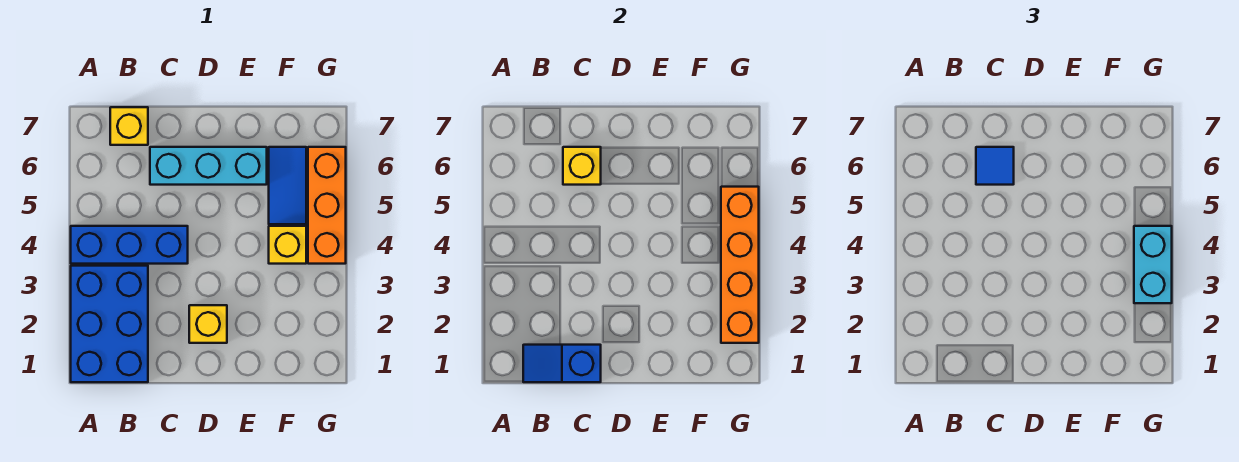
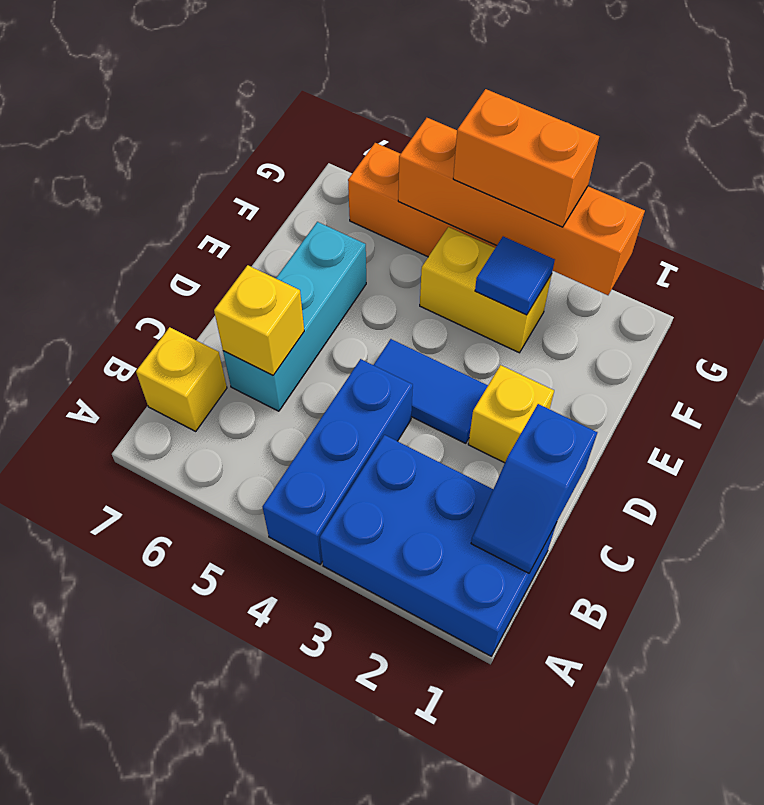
blue tile C6 level 3 -> blue tile F3 level 2
yellow brick F4 level 1 -> yellow brick F3:F4 level 1
blue tile F5:F6 level 1 -> blue tile D3:D4 level 1
cyan brick G3:G4 level 3 -> orange brick G3:G4 level 3

